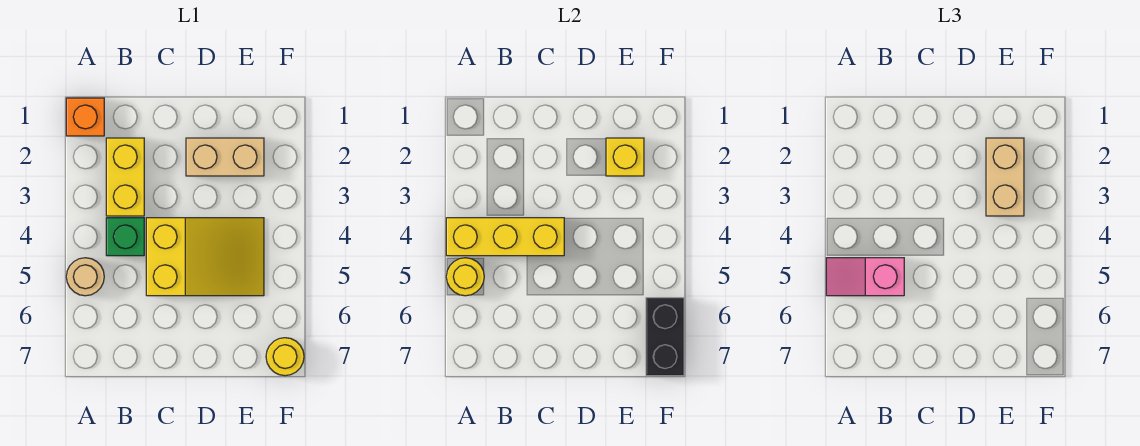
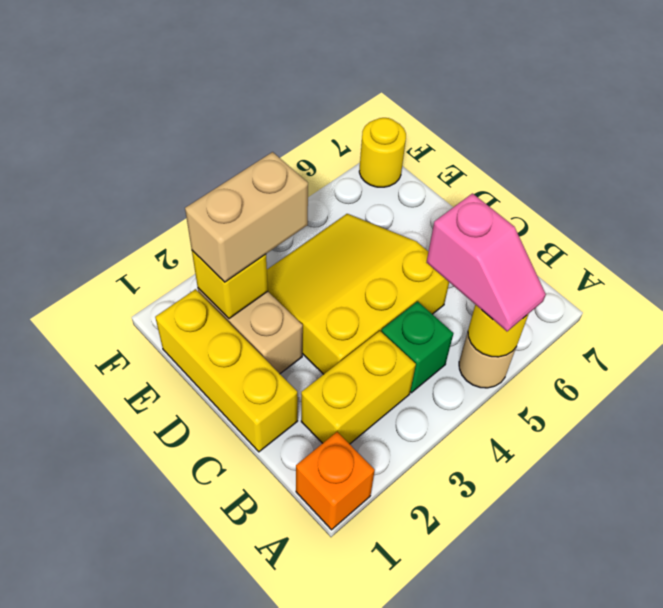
yellow brick A4:C4 level 2 -> yellow brick C1:E1 level 1
yellow slope C4:E5 level 1 top C -> yellow slope C3:E5 level 1 top C
black brick F6:F7 level 2 -> none

